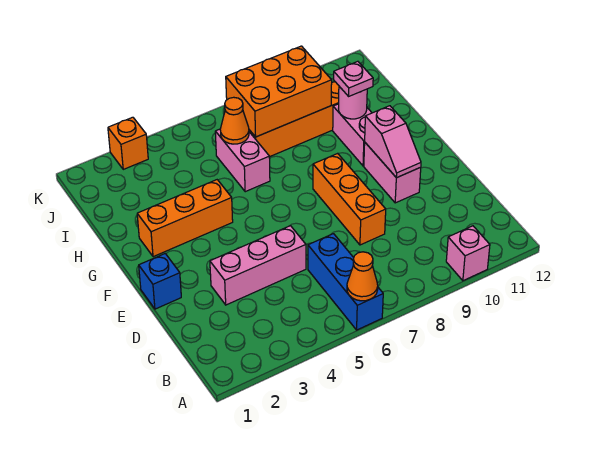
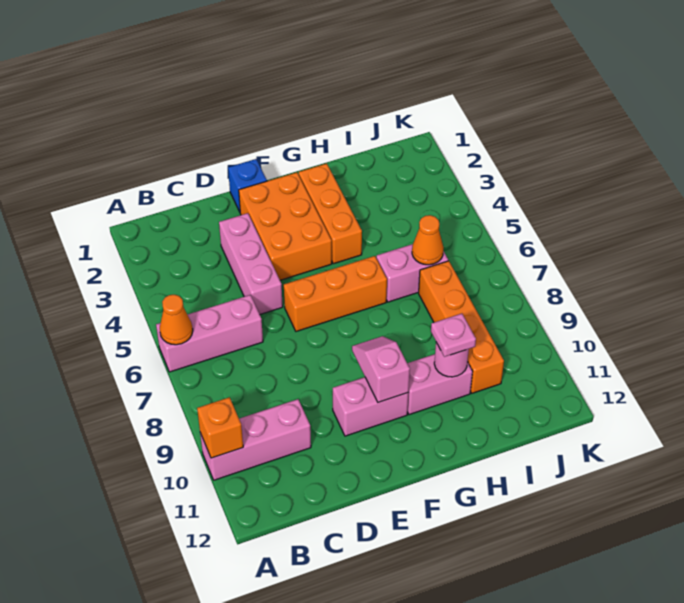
blue brick A6:C6 level 1 -> pink brick A6:C6 level 1
pink brick A10 level 1 -> pink brick A10:C10 level 1
orange brick D8:F8 level 1 -> orange brick E6:G6 level 1
pink slope E10:F10 level 2 top F -> pink slope F9:F10 level 2 top 10
orange brick I7:J9 level 2 -> orange brick E2:F4 level 1
orange brick K3 level 1 -> orange brick A10 level 2

